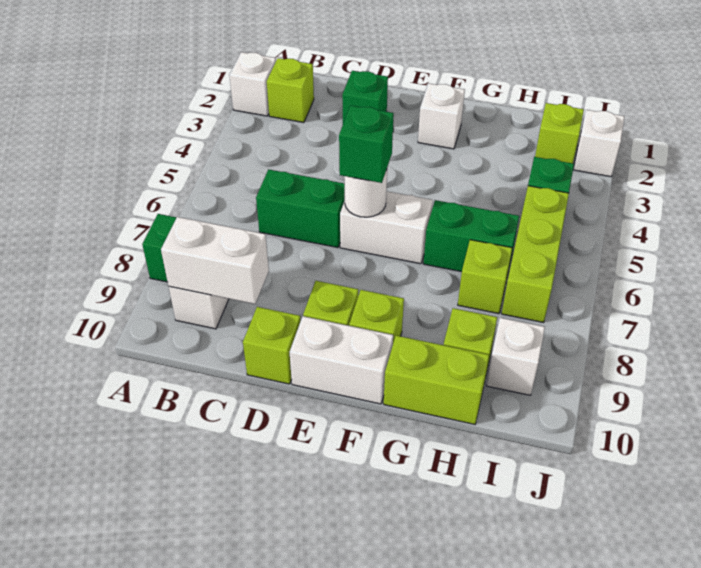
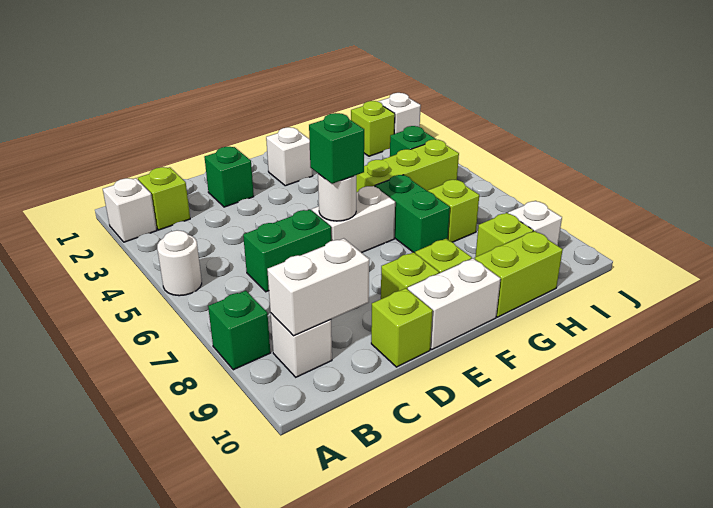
none -> white round brick A5 level 1
green brick G6:H6 level 1 -> green brick G6:G7 level 1
lime brick I5:I7 level 1 -> lime brick G5:I5 level 1

